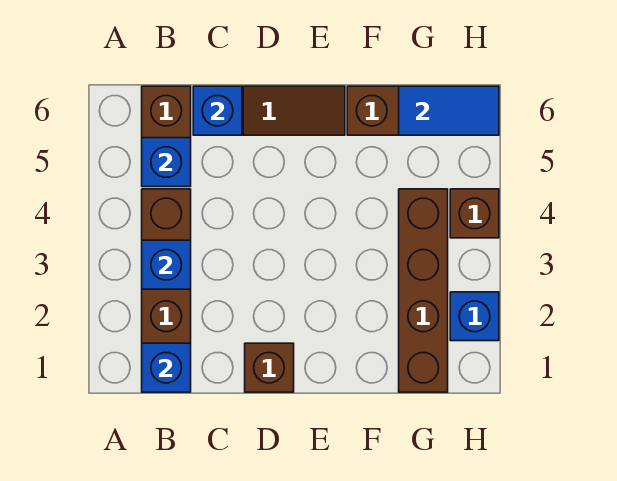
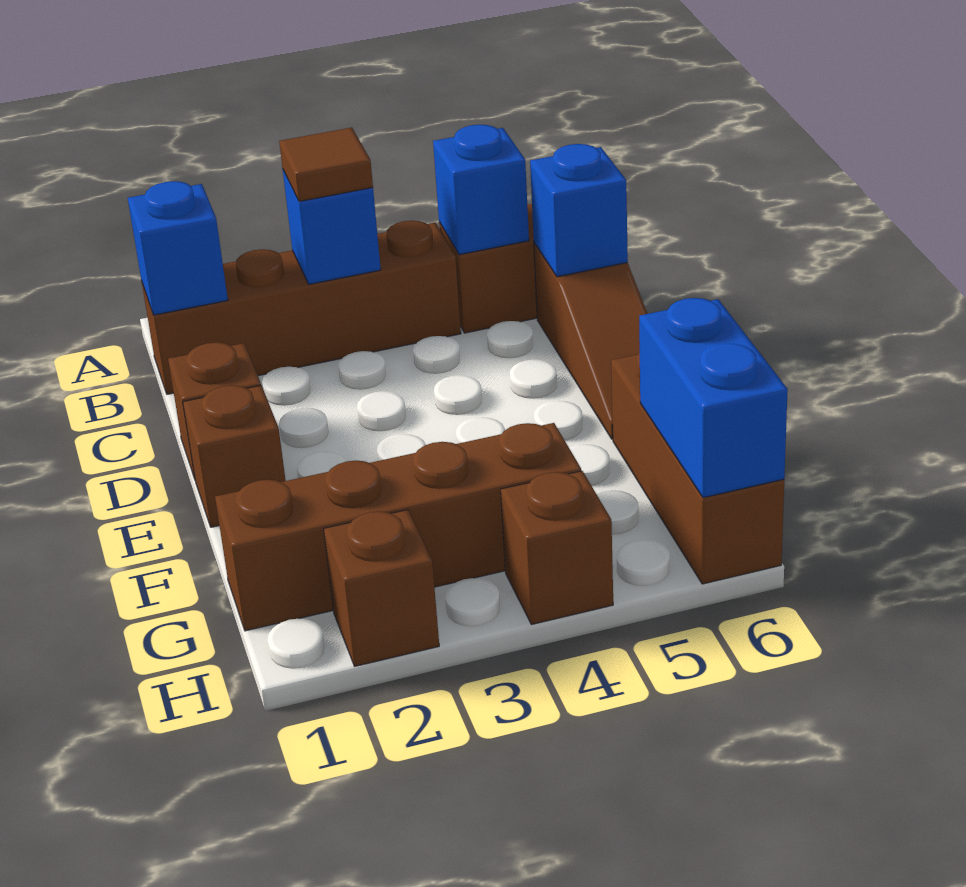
none -> brown tile B3 level 3
none -> brown brick E1 level 1
blue tile G6:H6 level 2 -> blue brick G6:H6 level 2
blue brick H2 level 1 -> brown brick H2 level 1

